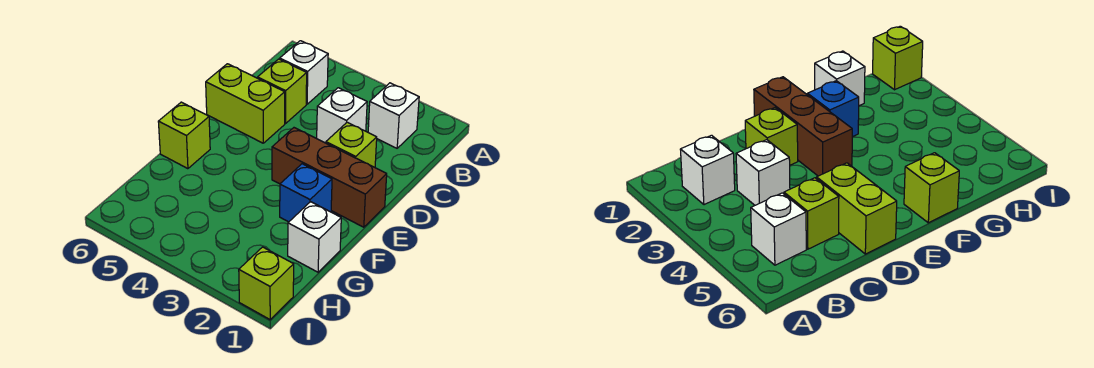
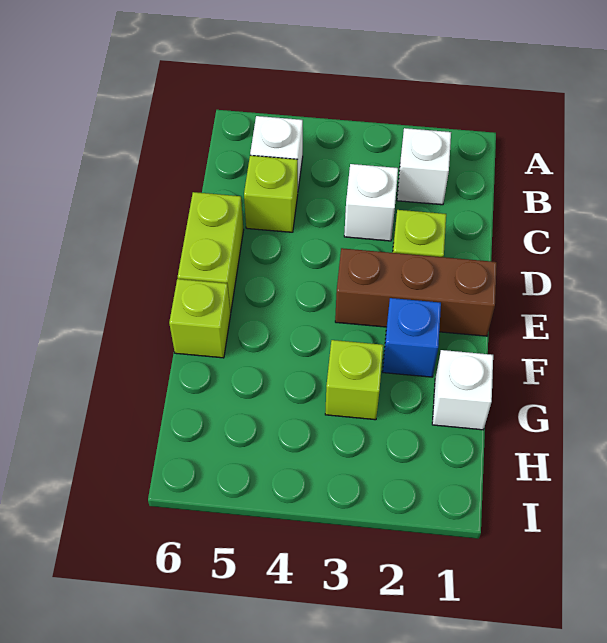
lime brick D5:D6 level 1 -> lime brick D6:E6 level 1
lime brick I1 level 1 -> lime brick G3 level 1

